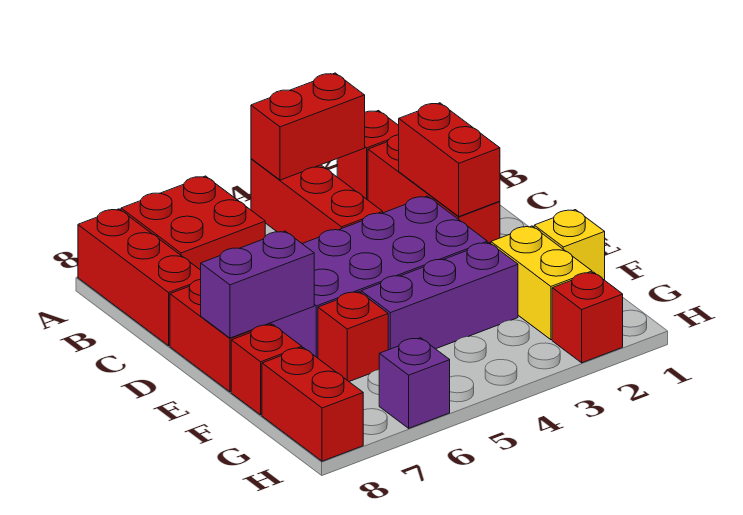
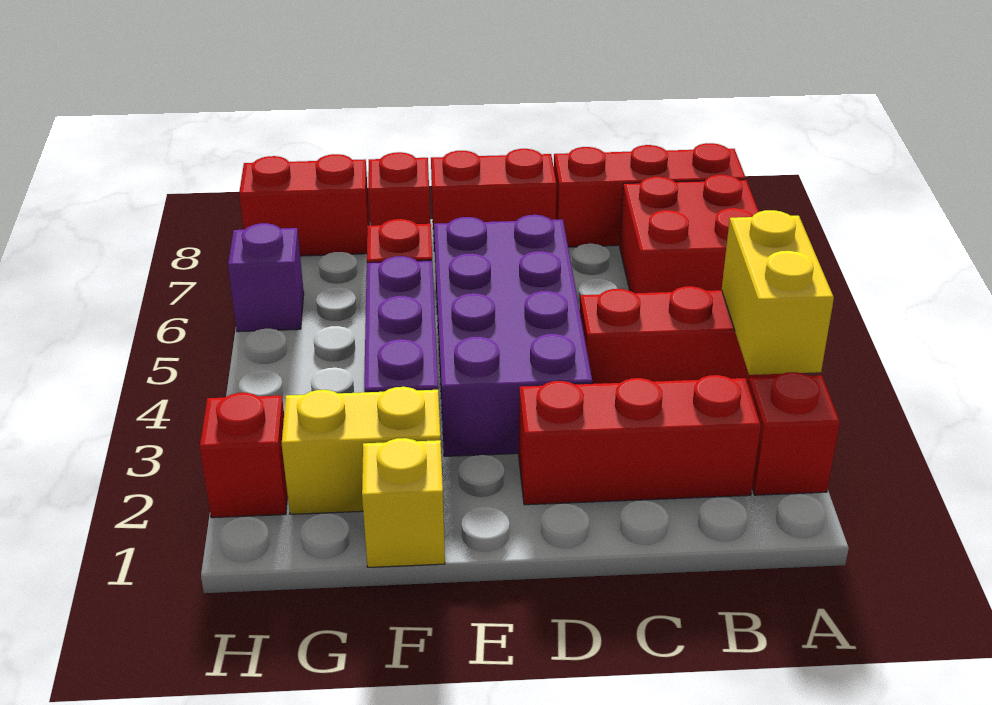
red brick A3:A4 level 2 -> yellow brick A3:A4 level 2
red brick C2:D2 level 2 -> none
purple brick E7:E8 level 2 -> none

